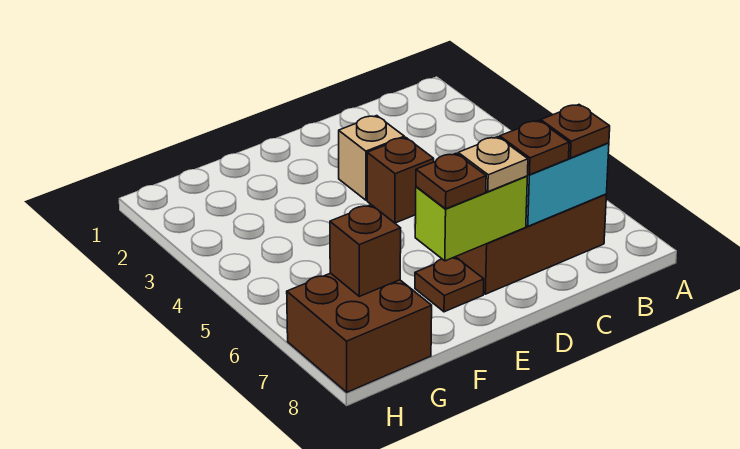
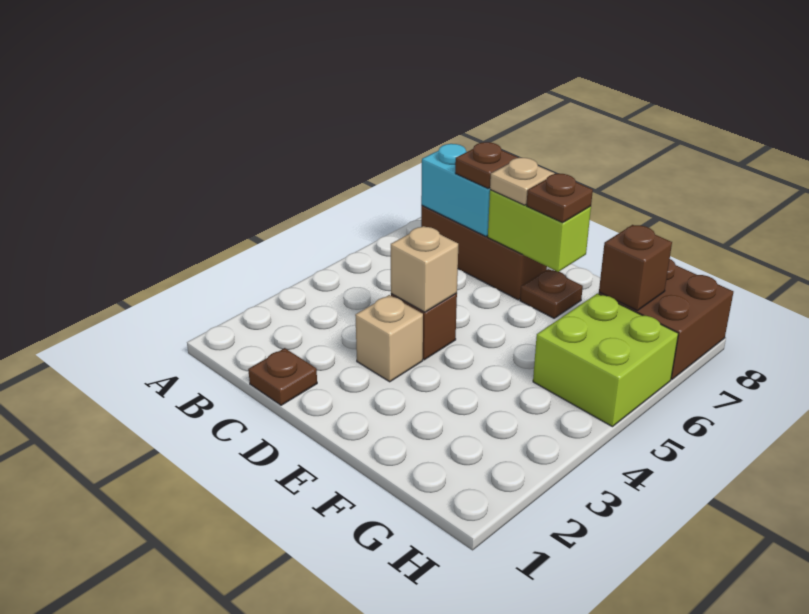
brown plate B7 level 3 -> brown plate C1 level 1
none -> tan brick D4 level 2
none -> lime brick G5:H6 level 1

